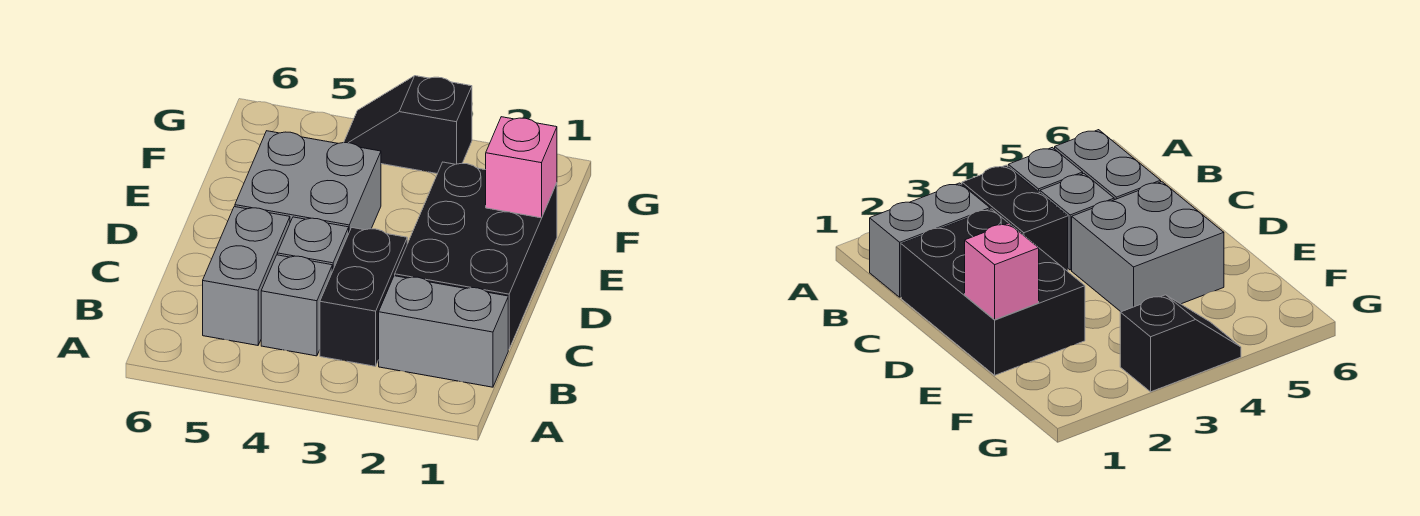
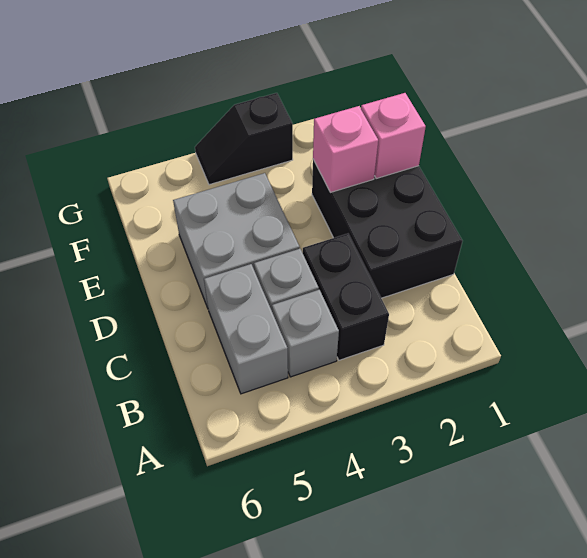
grey brick B1:B2 level 1 -> none
none -> pink brick E2 level 2

